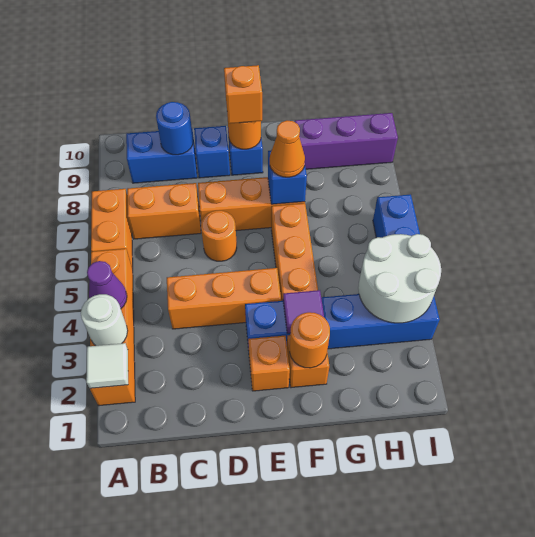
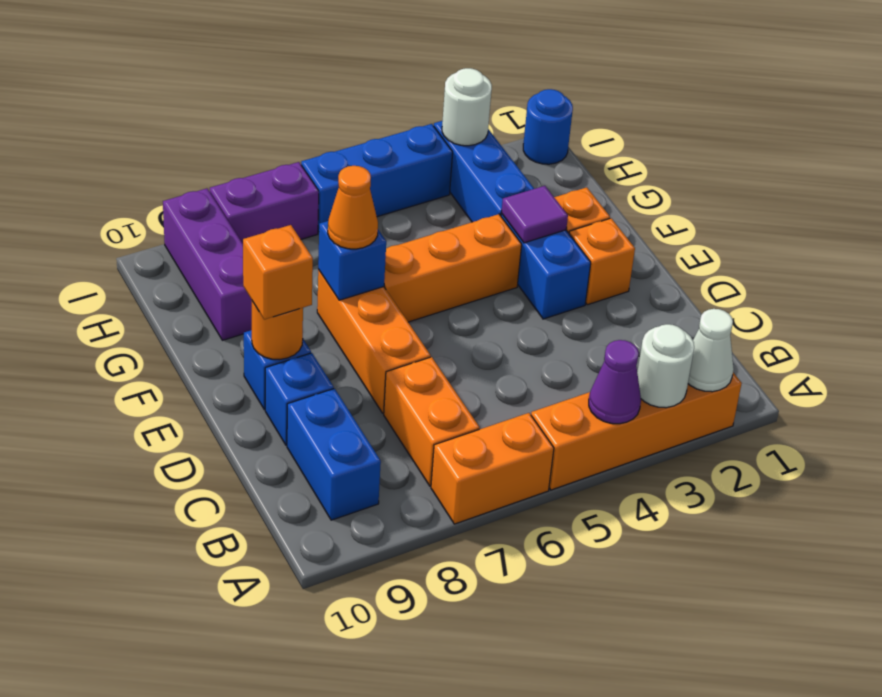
white tile A2 level 2 -> white cone A2 level 2
orange brick C4:E4 level 1 -> none
blue round brick C9 level 2 -> blue round brick I1 level 1
orange round brick D6 level 1 -> none
orange round brick F2 level 2 -> none
white round brick H3:I4 level 2 -> white round brick I3 level 2
none -> purple brick I7:I8 level 1

